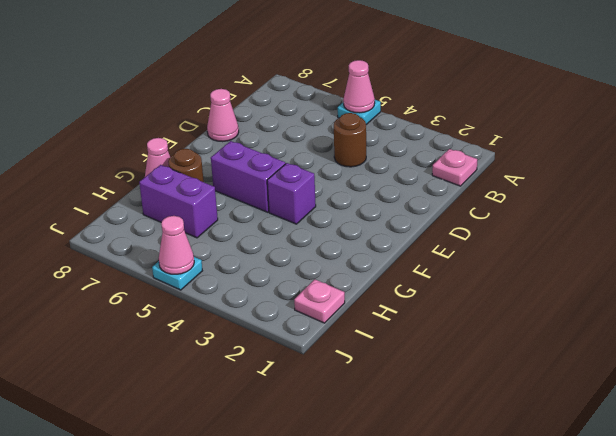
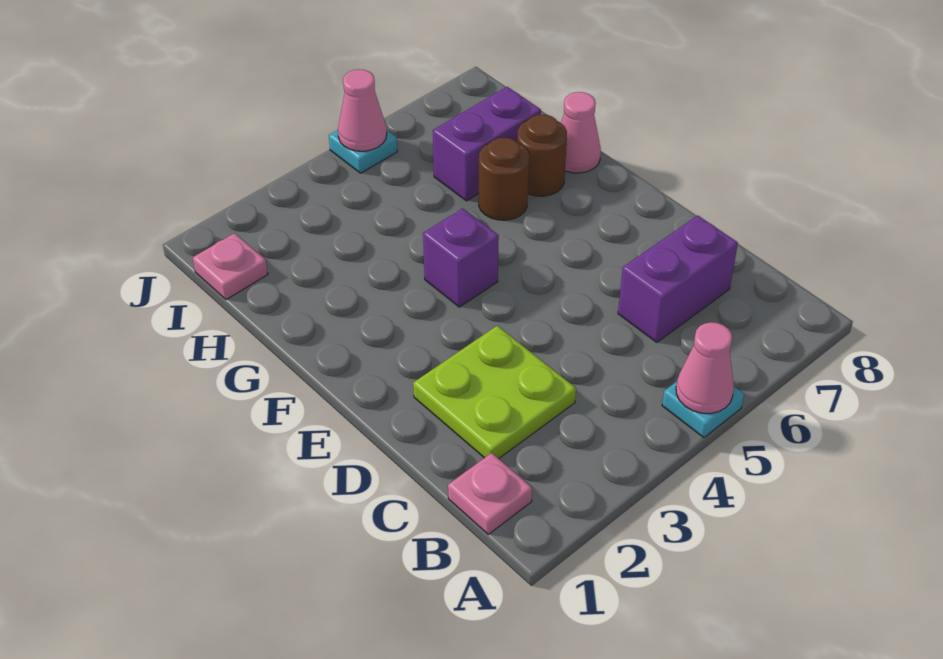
none -> lime plate C2:D3 level 1
brown round brick C4 level 1 -> brown round brick G6 level 1
pink cone D8 level 1 -> none
purple brick F5:F6 level 1 -> purple brick C6:C7 level 1

